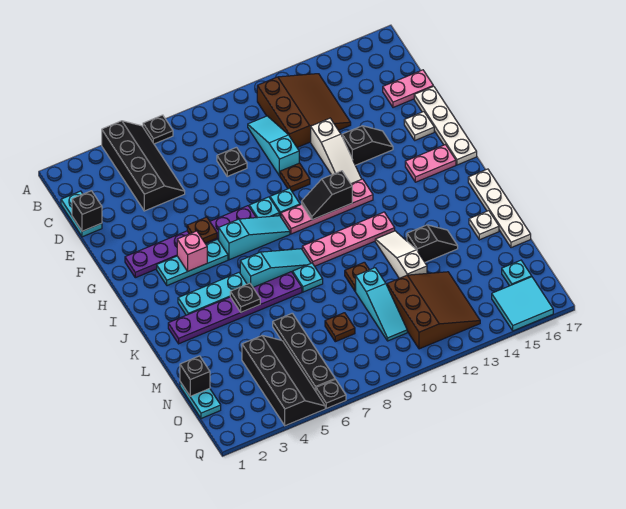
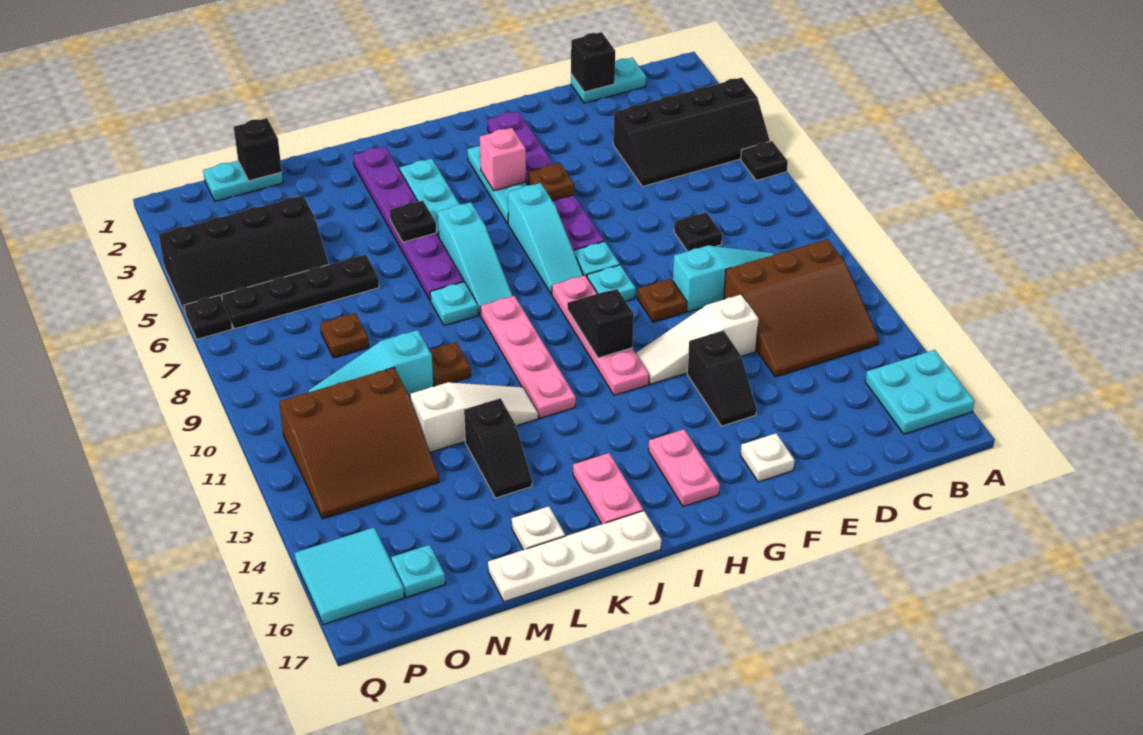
none -> cyan plate A15:B16 level 1
pink plate D16:D17 level 1 -> pink plate J15:J16 level 1
white plate E17:H17 level 1 -> none

